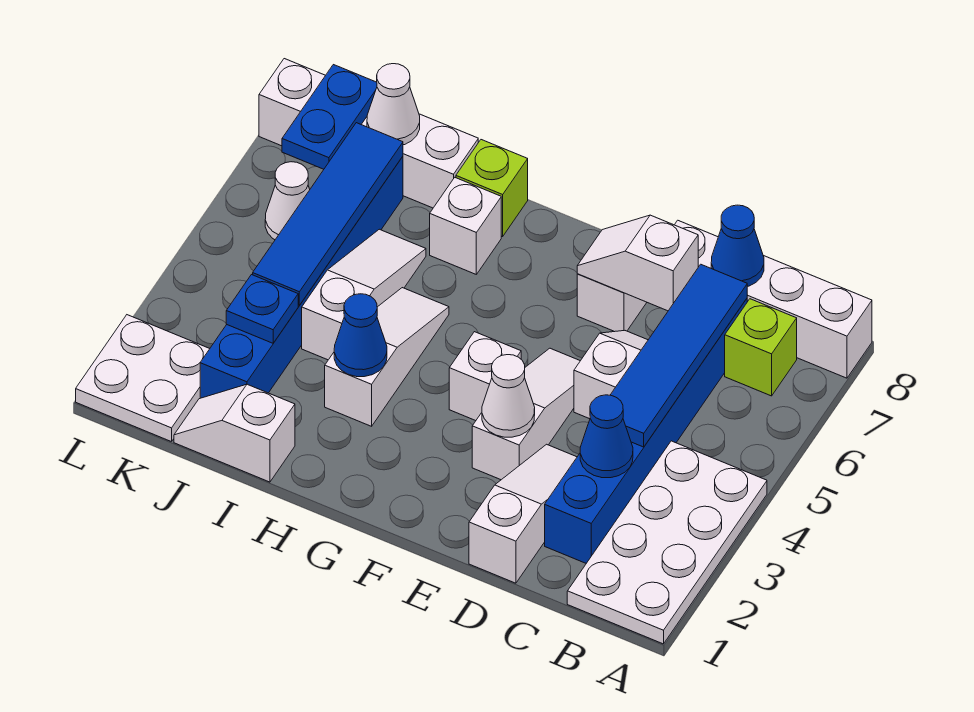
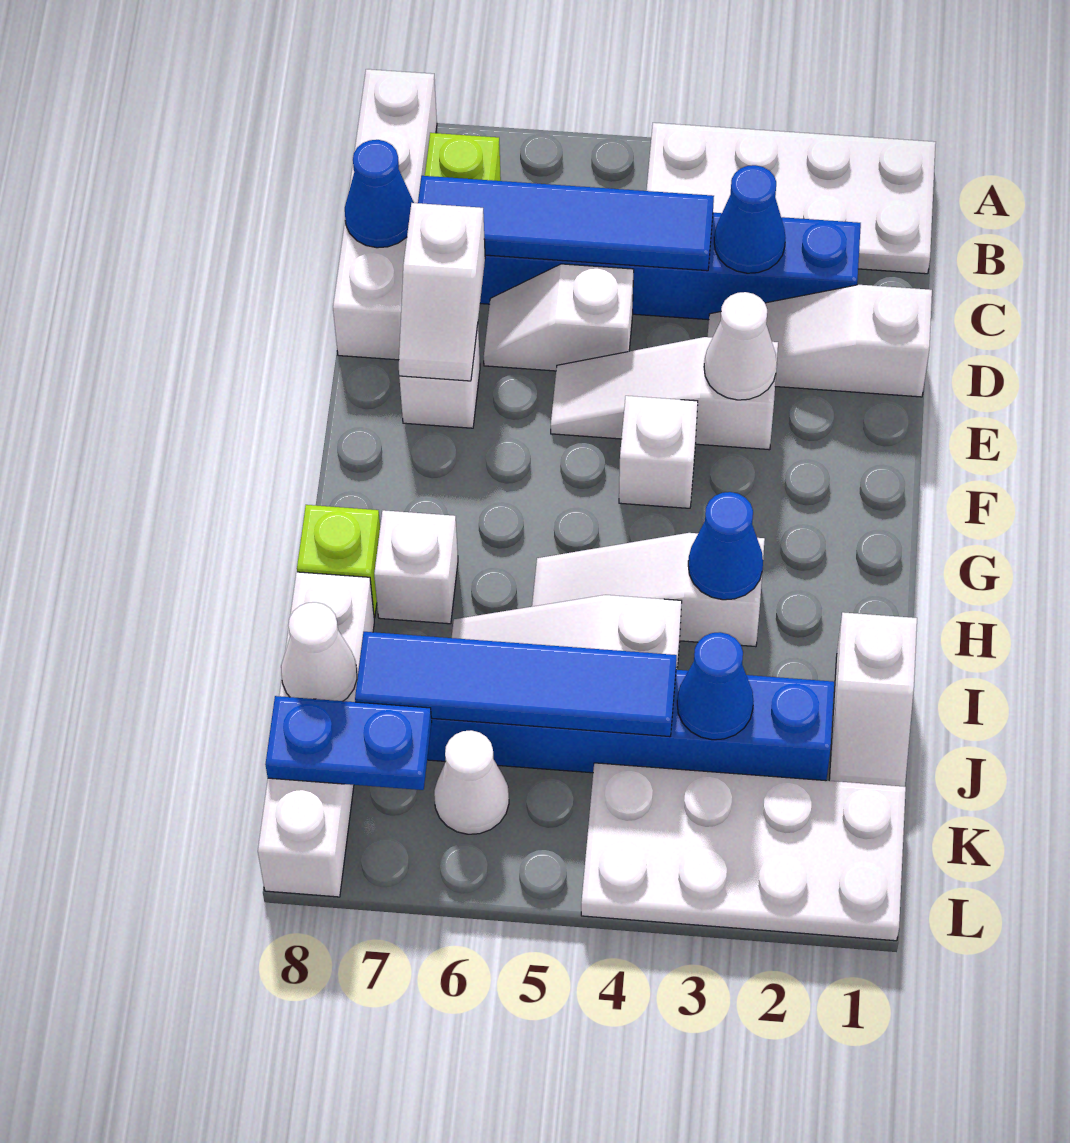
blue plate J3 level 2 -> blue cone J3 level 2
white plate K1:L2 level 1 -> white plate K1:L4 level 1

